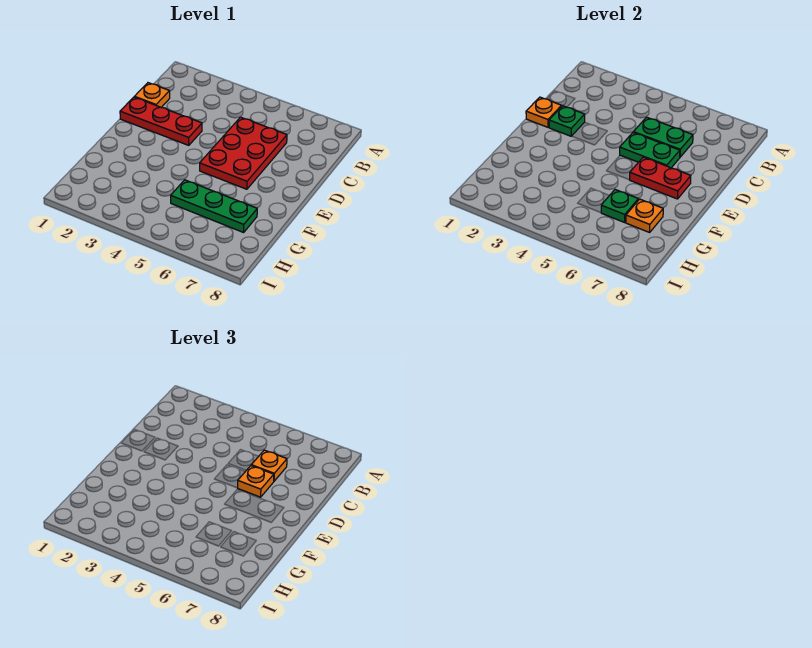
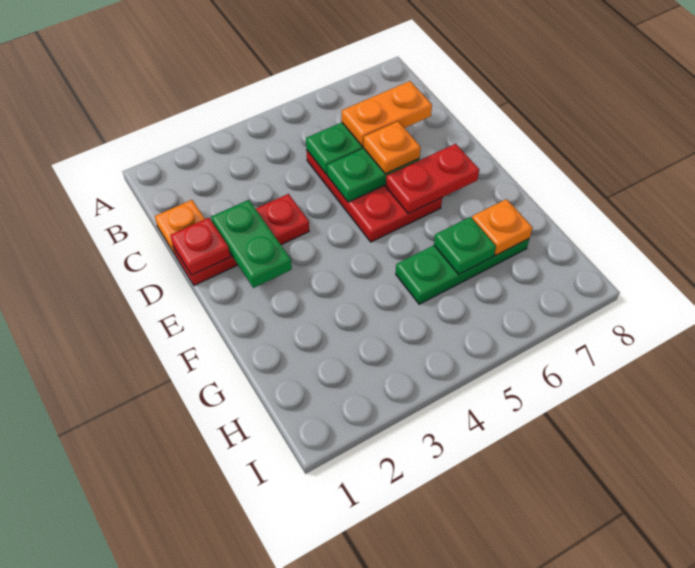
orange plate C6 level 3 -> orange plate C6:C7 level 3
orange plate D1 level 2 -> red plate D1 level 2
green plate D2 level 2 -> green plate D2:E2 level 2

